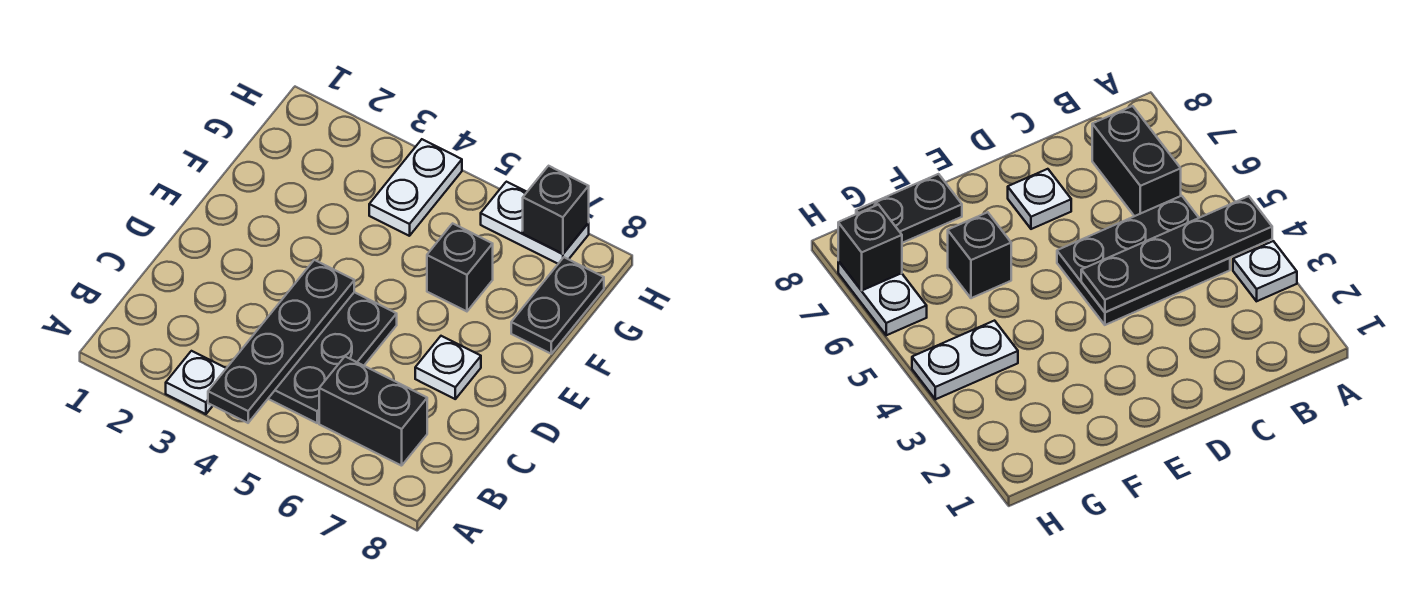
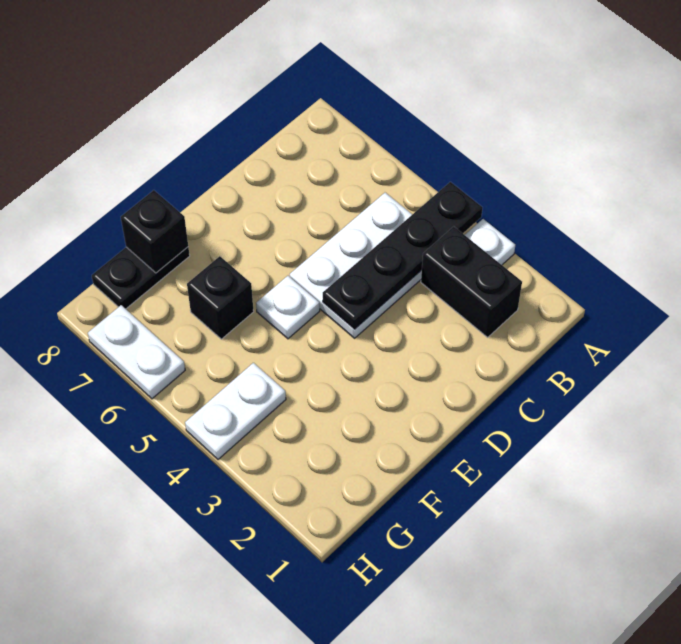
black plate B4:D5 level 1 -> white plate B4:D5 level 1
black brick B6:B7 level 1 -> black brick B2:B3 level 1
white plate D7 level 1 -> white plate E5 level 1
black brick H7 level 2 -> black brick F8 level 2

